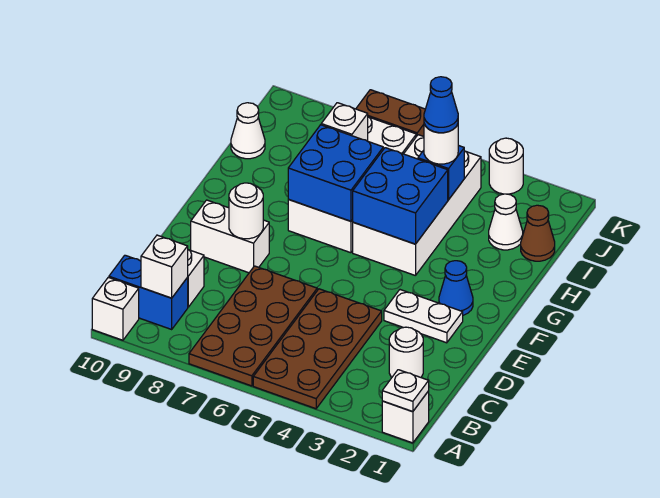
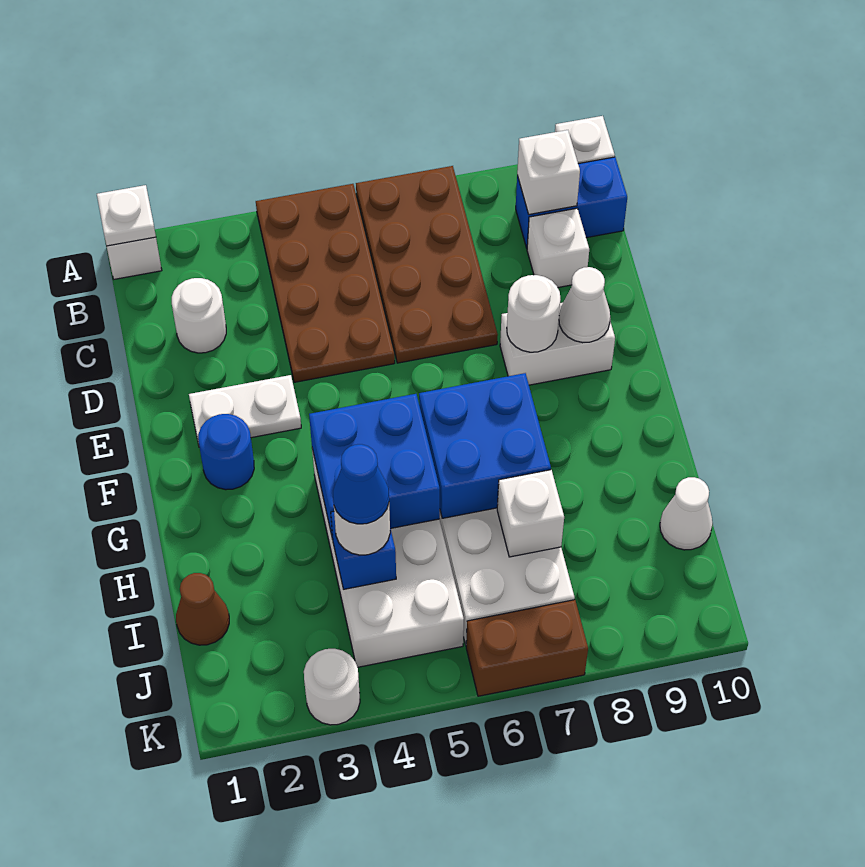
blue cone F2 level 1 -> blue round brick F2 level 1
white cone I2 level 1 -> white cone E9 level 2

